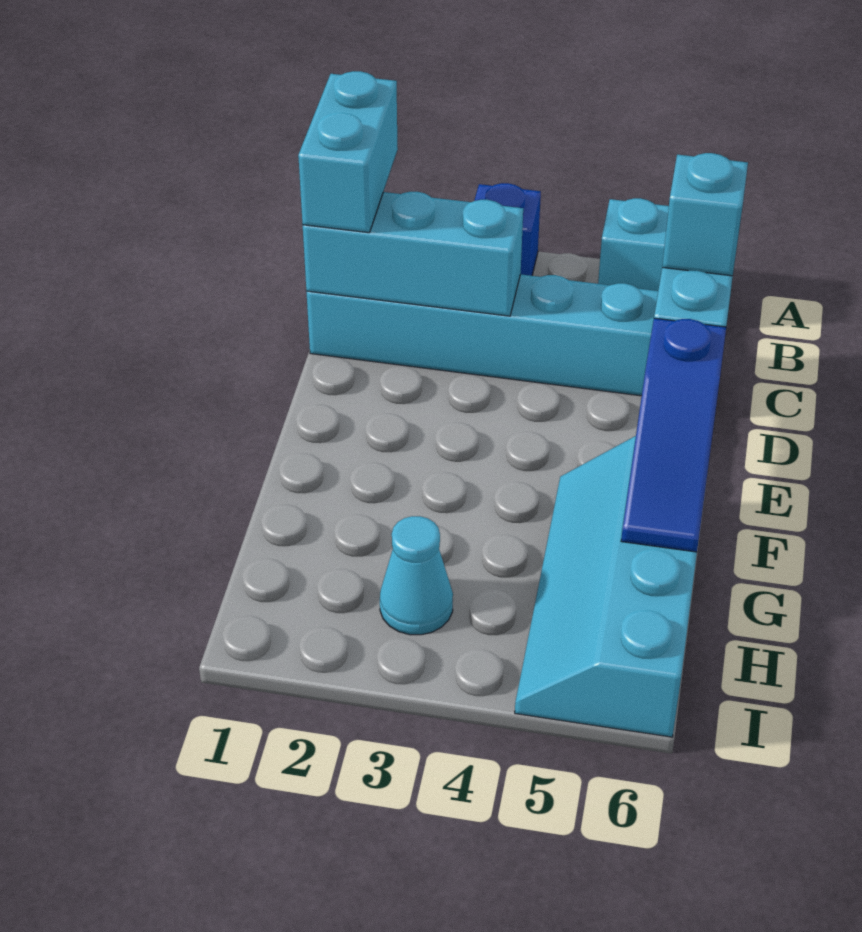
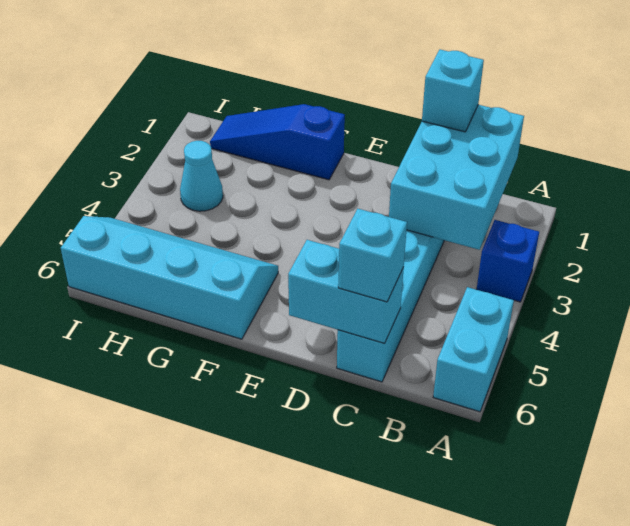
cyan brick B1:C1 level 3 -> cyan brick C1 level 3
cyan brick C1:C3 level 2 -> cyan brick B1:C3 level 2
blue slope E6:G6 level 2 top E -> blue slope F1:H1 level 1 top F

